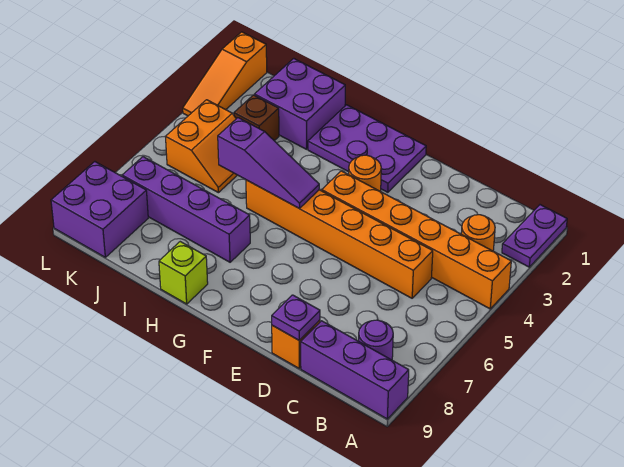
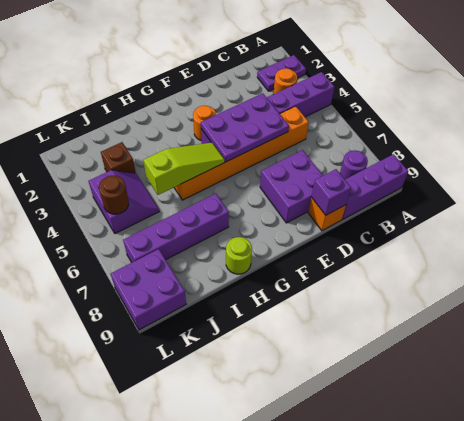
purple plate A1:A2 level 1 -> purple plate A2:B2 level 1
orange brick A4:F4 level 1 -> purple brick A4:F4 level 1
purple plate D9 level 2 -> purple brick D9 level 2
purple plate F1:H2 level 1 -> purple plate D4:F5 level 2
purple slope G5:I5 level 2 top I -> lime slope G5:I5 level 2 top I
lime brick H9 level 1 -> lime round brick H9 level 1
purple brick I1:J2 level 1 -> purple brick D7:E8 level 1
orange slope J4:K5 level 1 top K -> purple slope J4:K5 level 1 top K
none -> brown round brick K5 level 2
orange slope L1:L3 level 1 top 1 -> none

